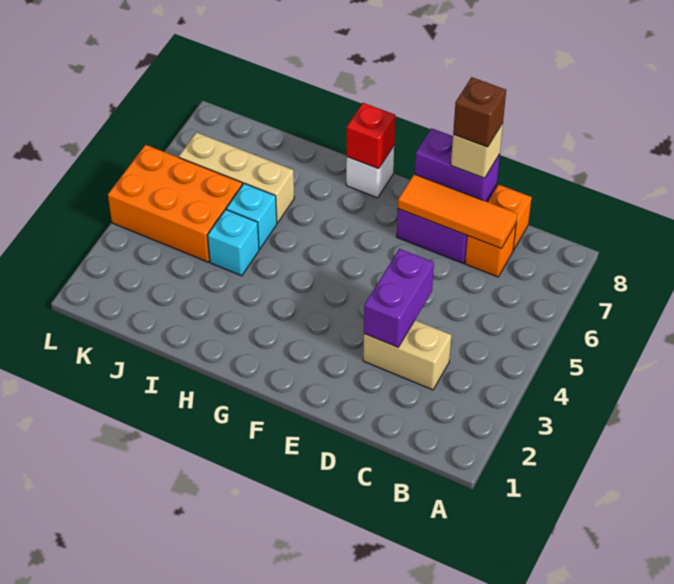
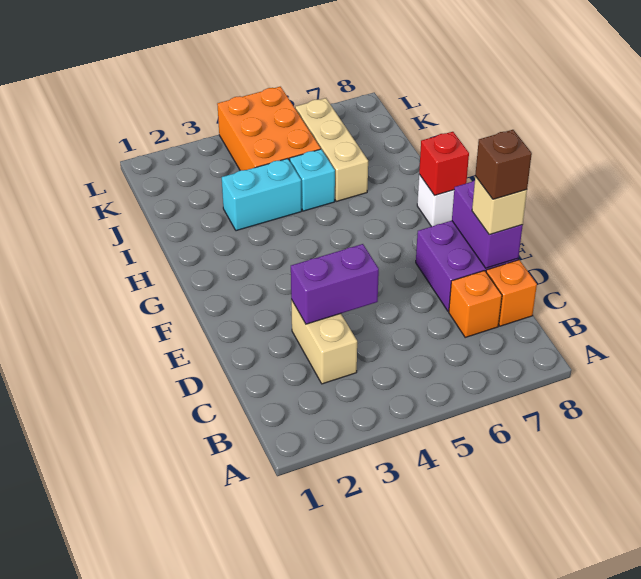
orange tile C7:E7 level 2 -> none
cyan brick I4 level 1 -> cyan brick I3:I4 level 1

